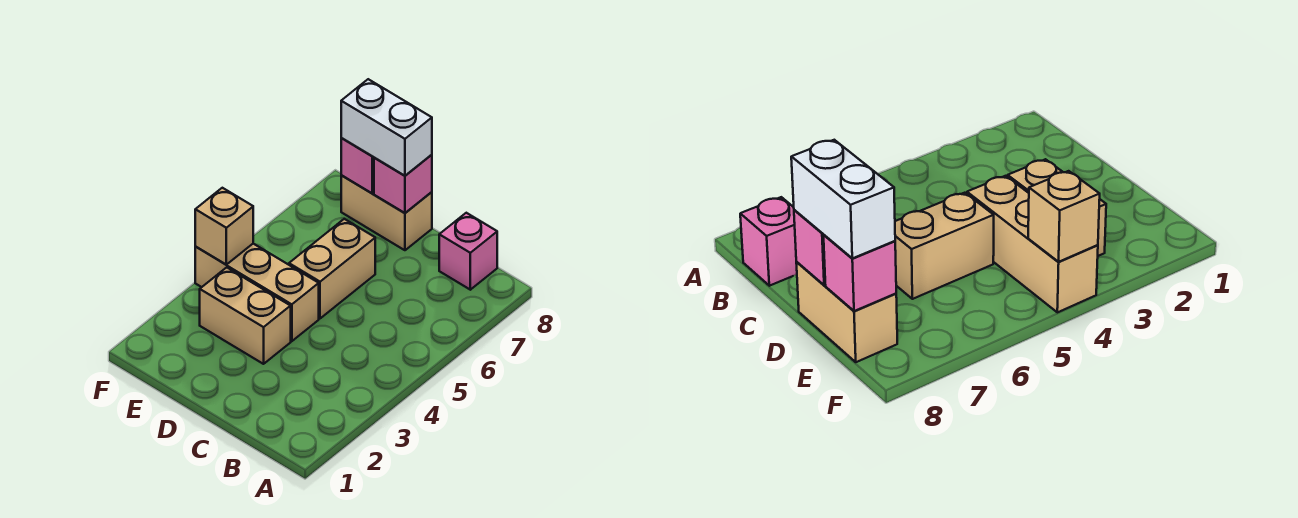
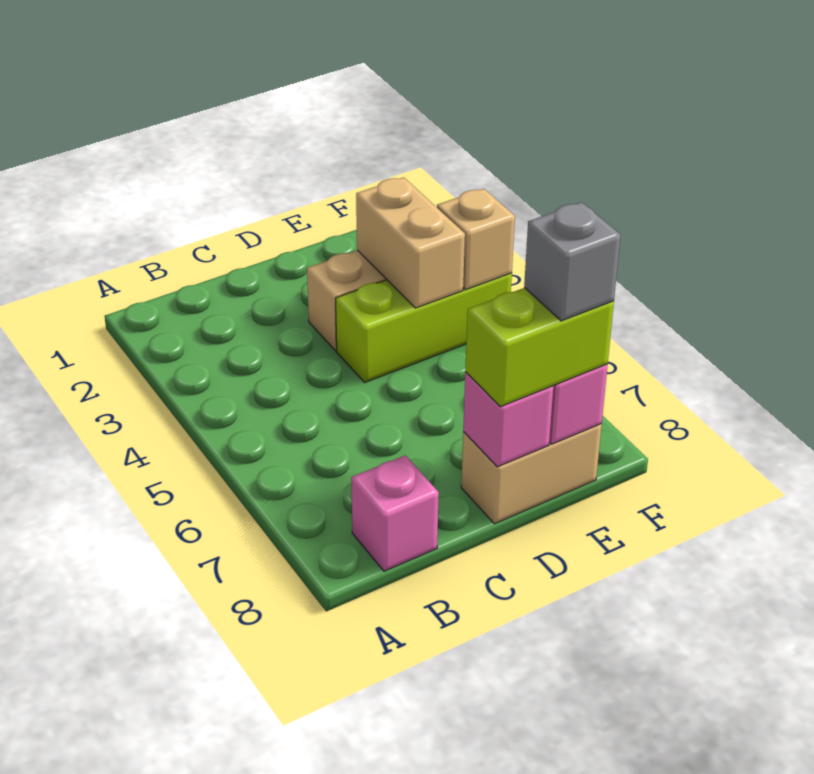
tan brick D4:F4 level 1 -> lime brick D4:F4 level 1
tan brick D5:D6 level 1 -> tan brick E3:E4 level 2
white brick D8:E8 level 3 -> lime brick D8:E8 level 3
none -> grey brick E8 level 4

